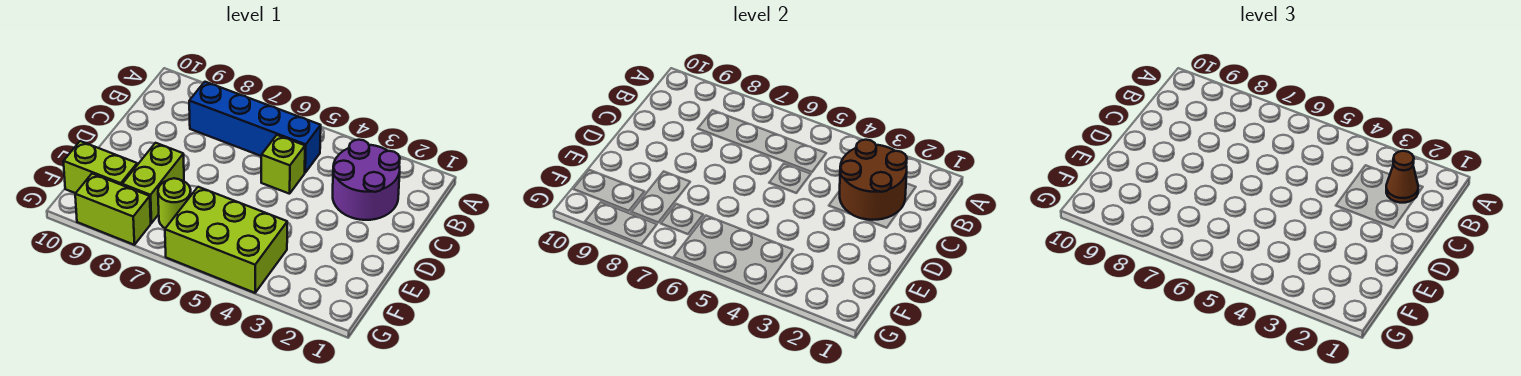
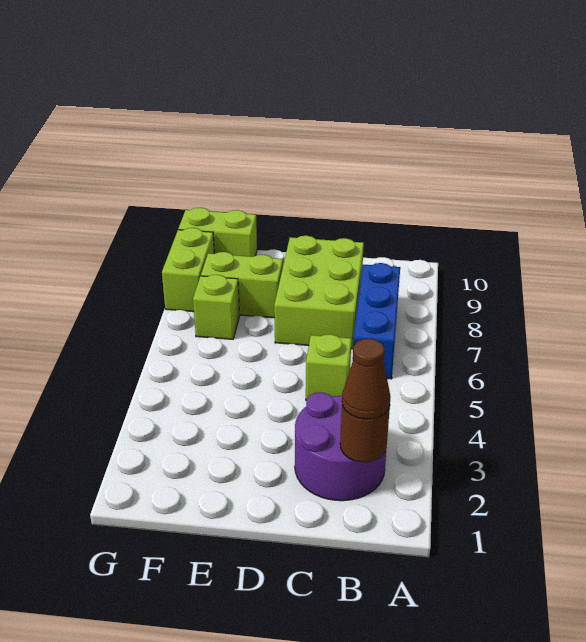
brown round brick B2:C3 level 2 -> brown round brick B2 level 2
blue brick B5:B8 level 1 -> blue brick B6:B8 level 1
lime brick F4:G6 level 1 -> lime brick C7:D9 level 1
lime round brick F7 level 1 -> lime brick F7 level 1
lime brick F9:F10 level 1 -> lime brick F10:G10 level 1

